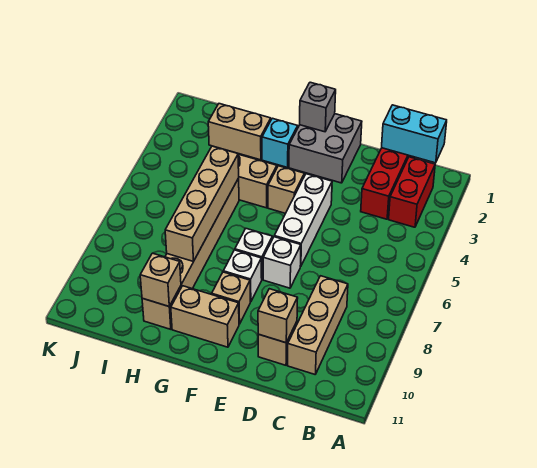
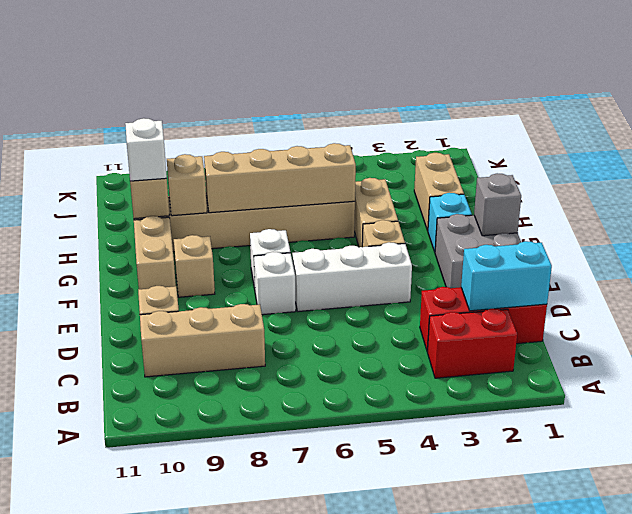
cyan brick B1:C1 level 2 -> cyan brick C1:C2 level 2
tan brick D10 level 2 -> tan brick H9 level 2
white brick F8 level 1 -> white brick H10 level 3

